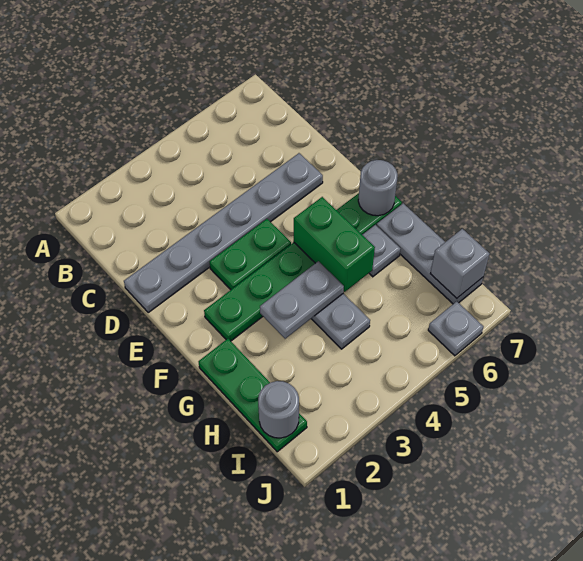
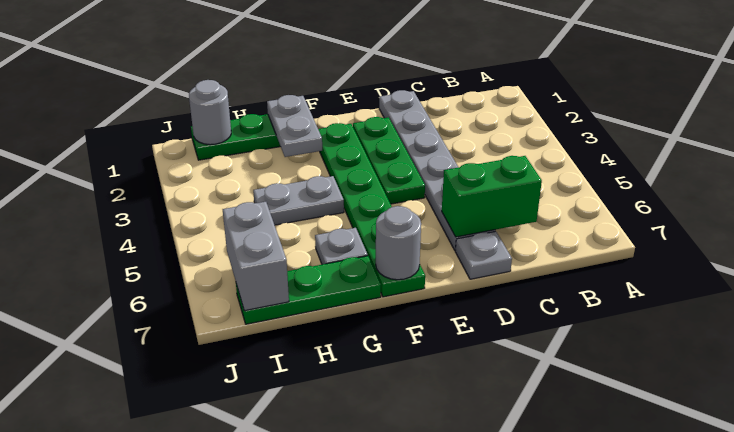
green plate E3:E4 level 1 -> green plate E2:E4 level 1
green brick F5:G5 level 2 -> green brick C6:D6 level 2
grey plate G3:G4 level 2 -> grey plate G1:G2 level 2
grey plate G7:I7 level 1 -> green plate G7:I7 level 1
grey brick I7 level 2 -> grey brick I6:I7 level 2
grey plate J6 level 1 -> grey plate D7 level 1

